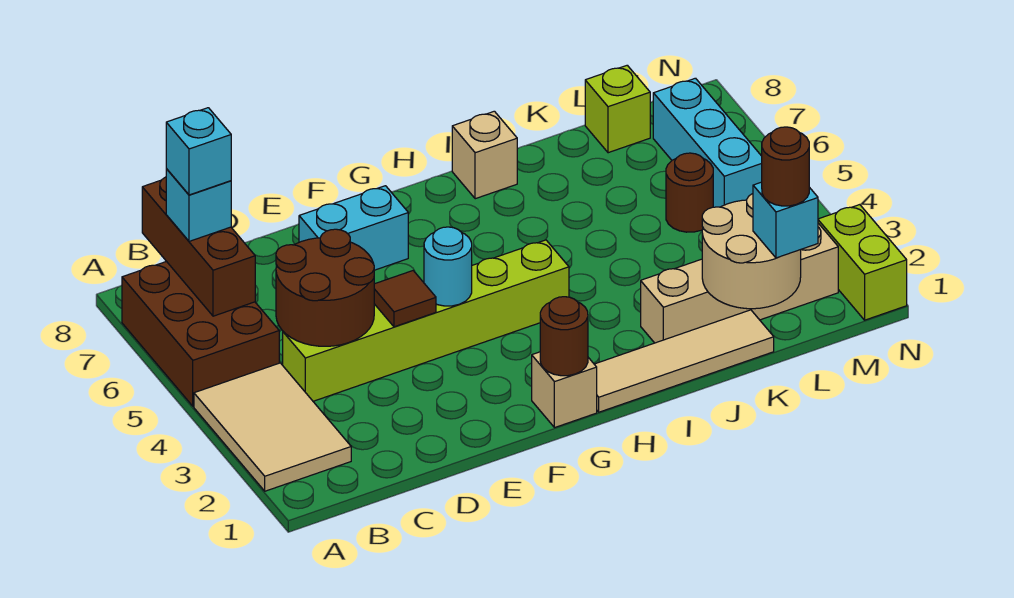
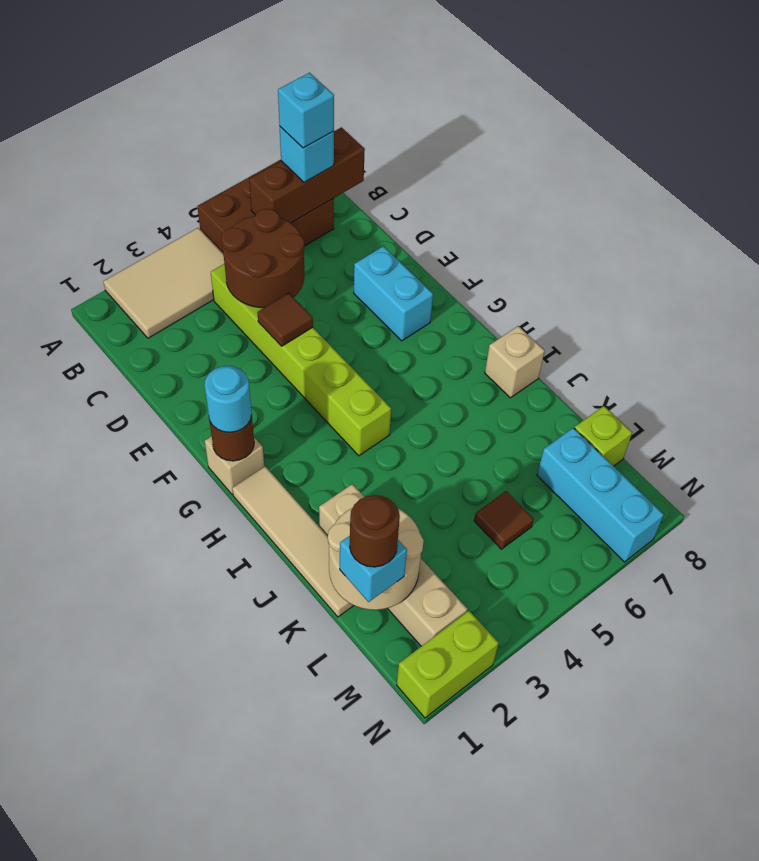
cyan round brick F4 level 2 -> cyan round brick G1 level 3
brown round brick L5 level 1 -> brown tile L5 level 1
cyan brick M5:M7 level 1 -> cyan brick L7:N7 level 1

